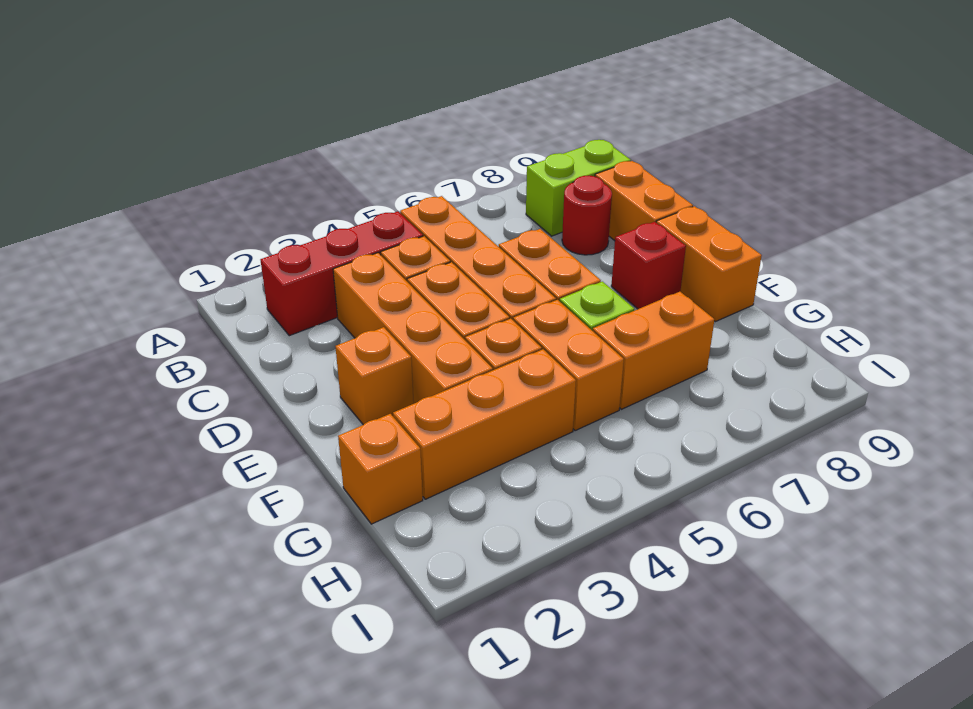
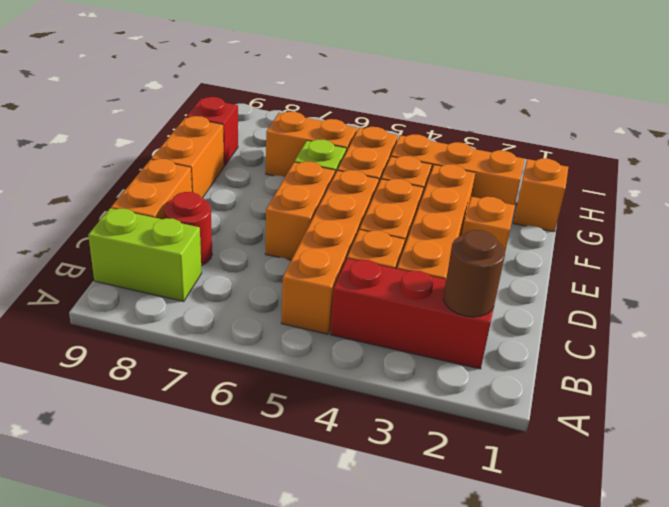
none -> brown round brick B2 level 2
red brick E8 level 1 -> red brick G9 level 1

